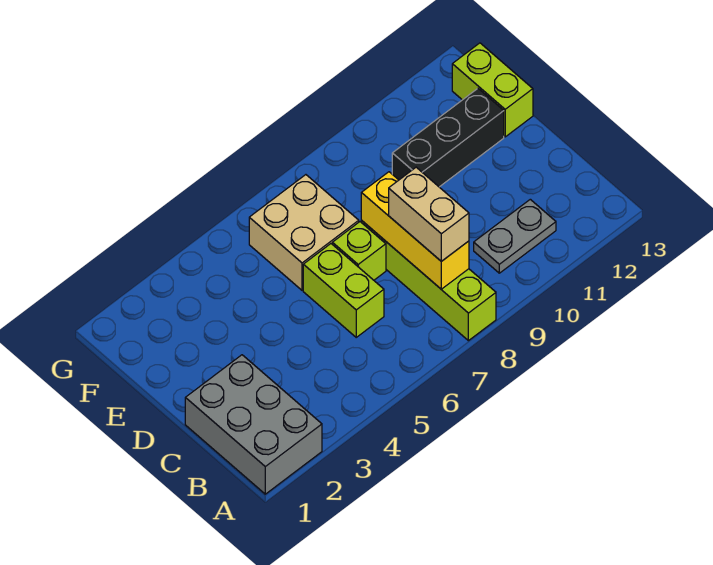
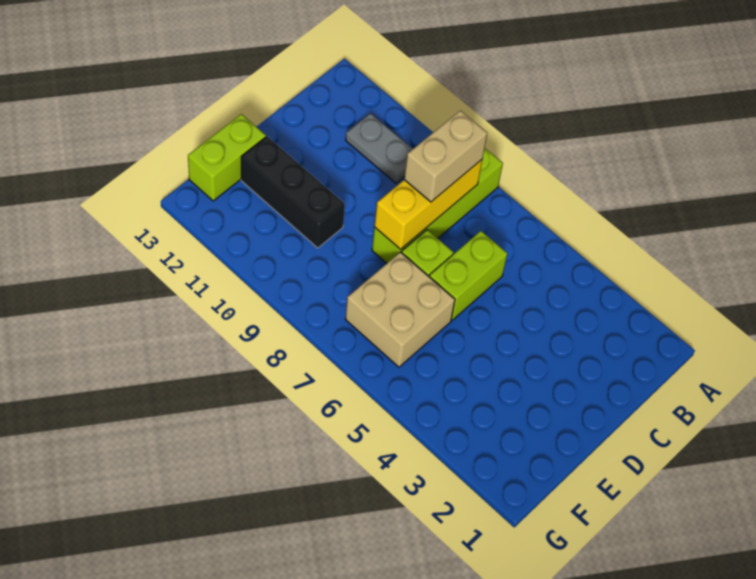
grey brick A1:C2 level 1 -> none

